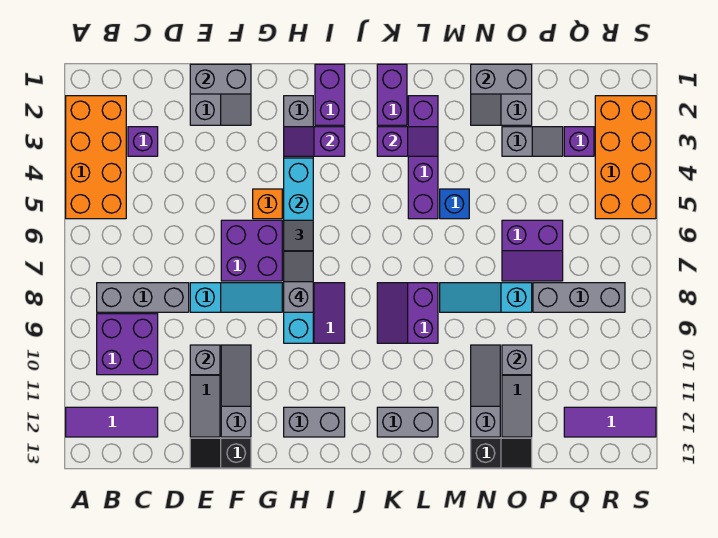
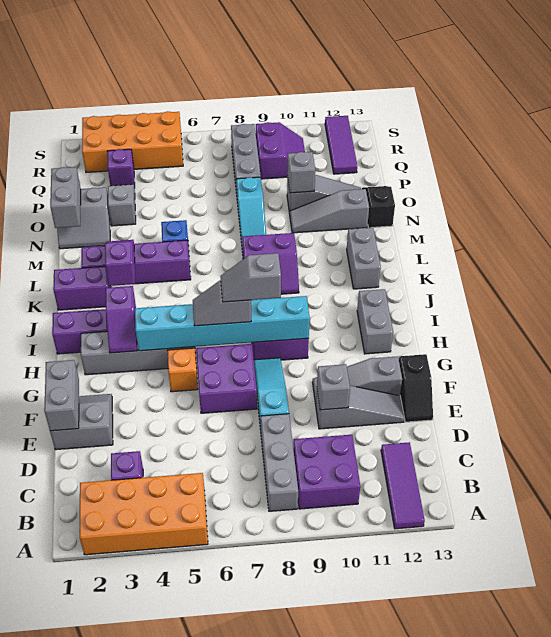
purple slope O6:P7 level 1 top 6 -> purple slope Q9:R10 level 1 top 9

